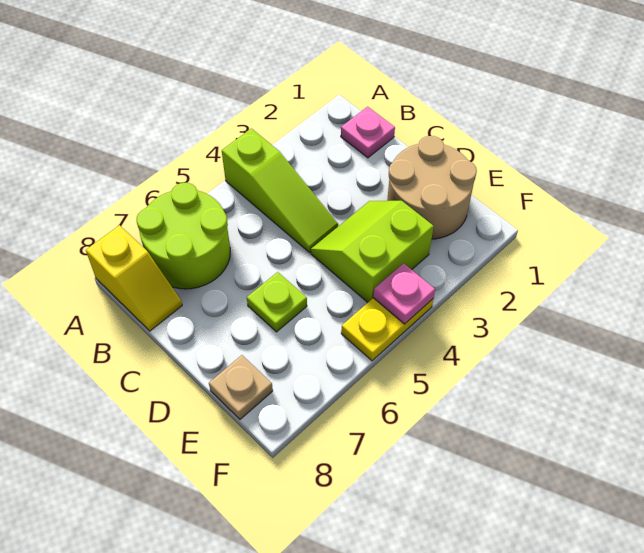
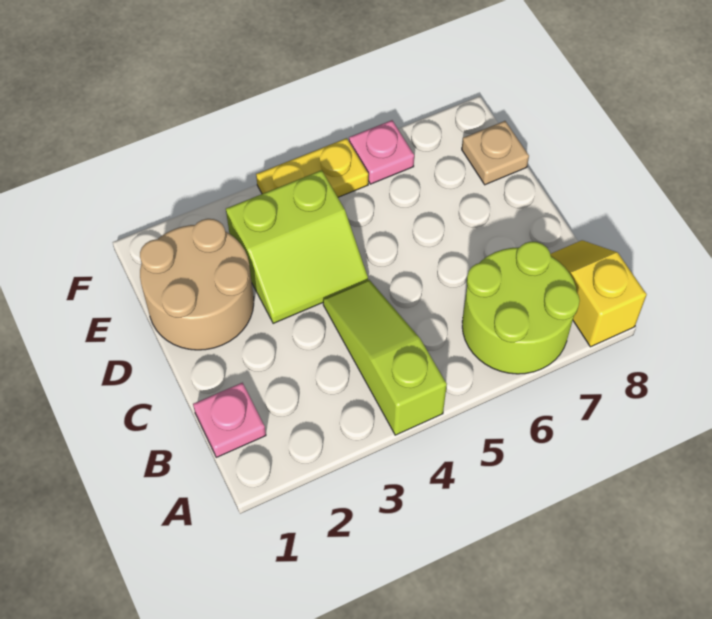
lime plate D6 level 1 -> none
pink plate F4 level 2 -> pink plate F6 level 1

